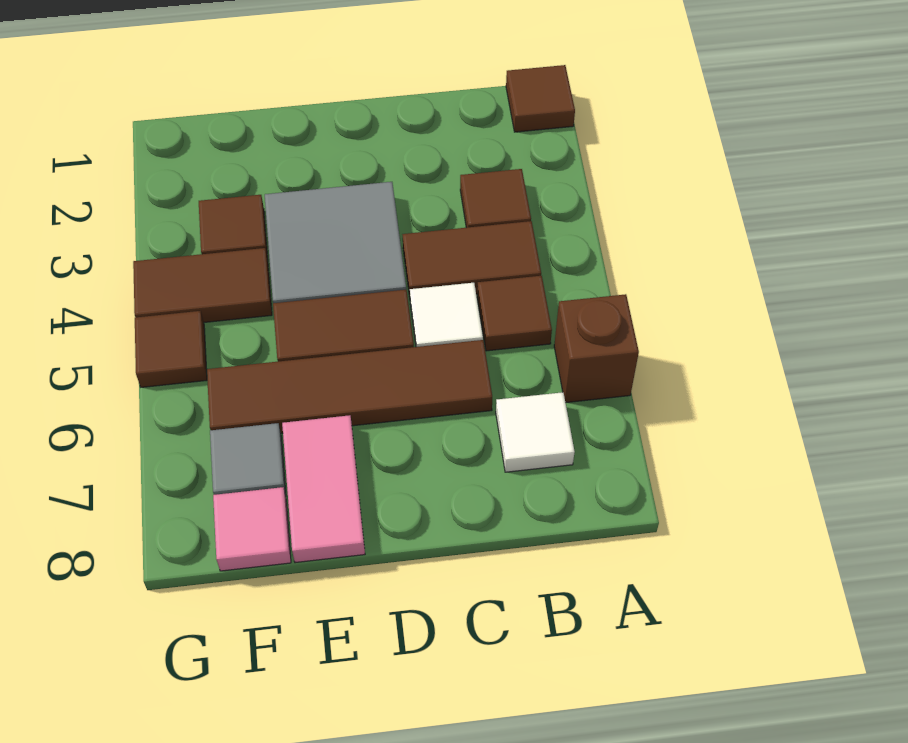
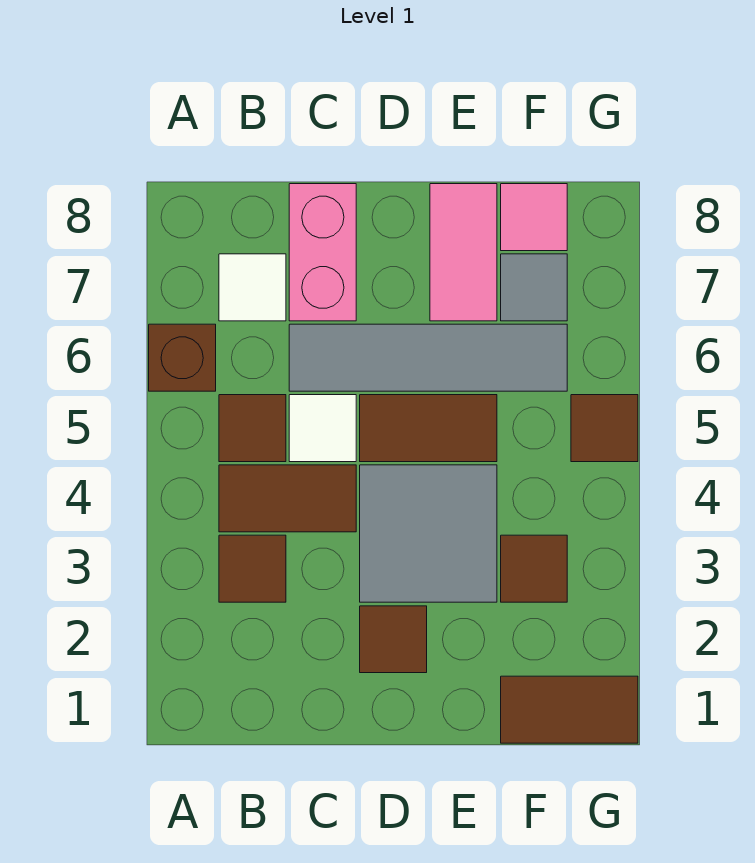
brown tile A1 level 1 -> brown tile D2 level 1
brown tile C6:F6 level 1 -> grey tile C6:F6 level 1
none -> pink brick C7:C8 level 1
brown tile F4:G4 level 1 -> brown tile F1:G1 level 1

